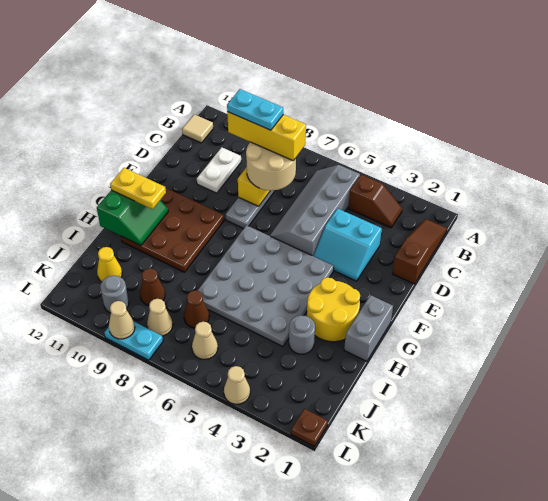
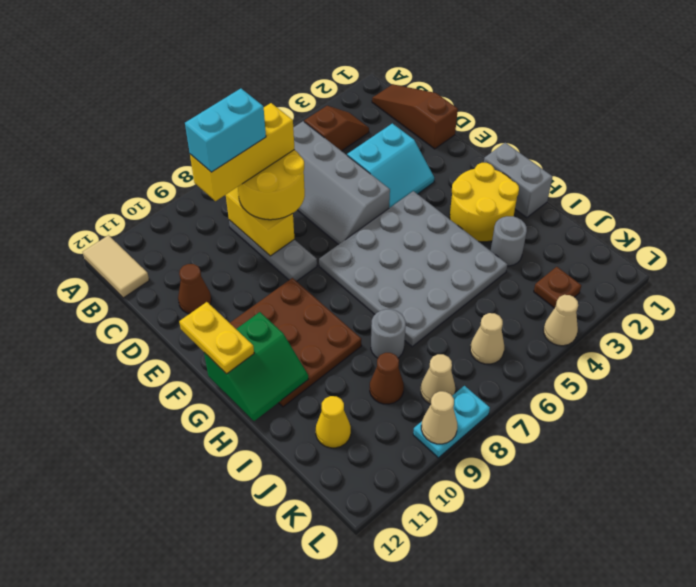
tan tile B12 level 1 -> tan tile A12:B12 level 1
tan round brick C7:D8 level 3 -> yellow round brick C7:D8 level 3
cyan plate C8:C9 level 5 -> cyan brick C8:C9 level 5
white plate C10:D10 level 1 -> none
green slope G11:H12 level 2 top 12 -> green slope G11:H12 level 2 top G
yellow plate G11:G12 level 3 -> yellow plate F12:G12 level 3
brown cone J7 level 1 -> brown cone D11 level 1
grey round brick K10 level 1 -> grey round brick I8 level 1
brown plate L1 level 1 -> brown plate K3 level 1

